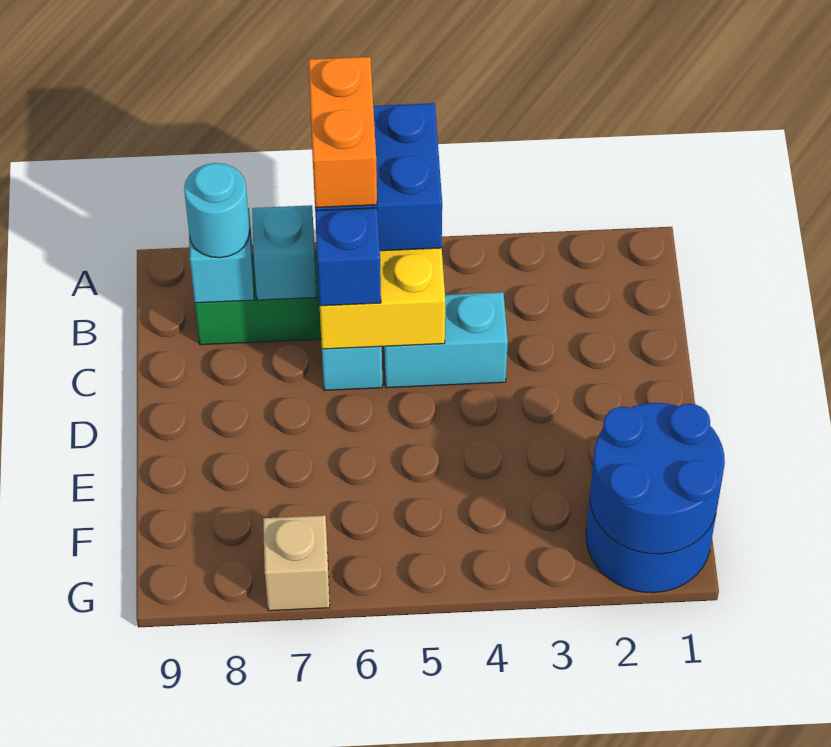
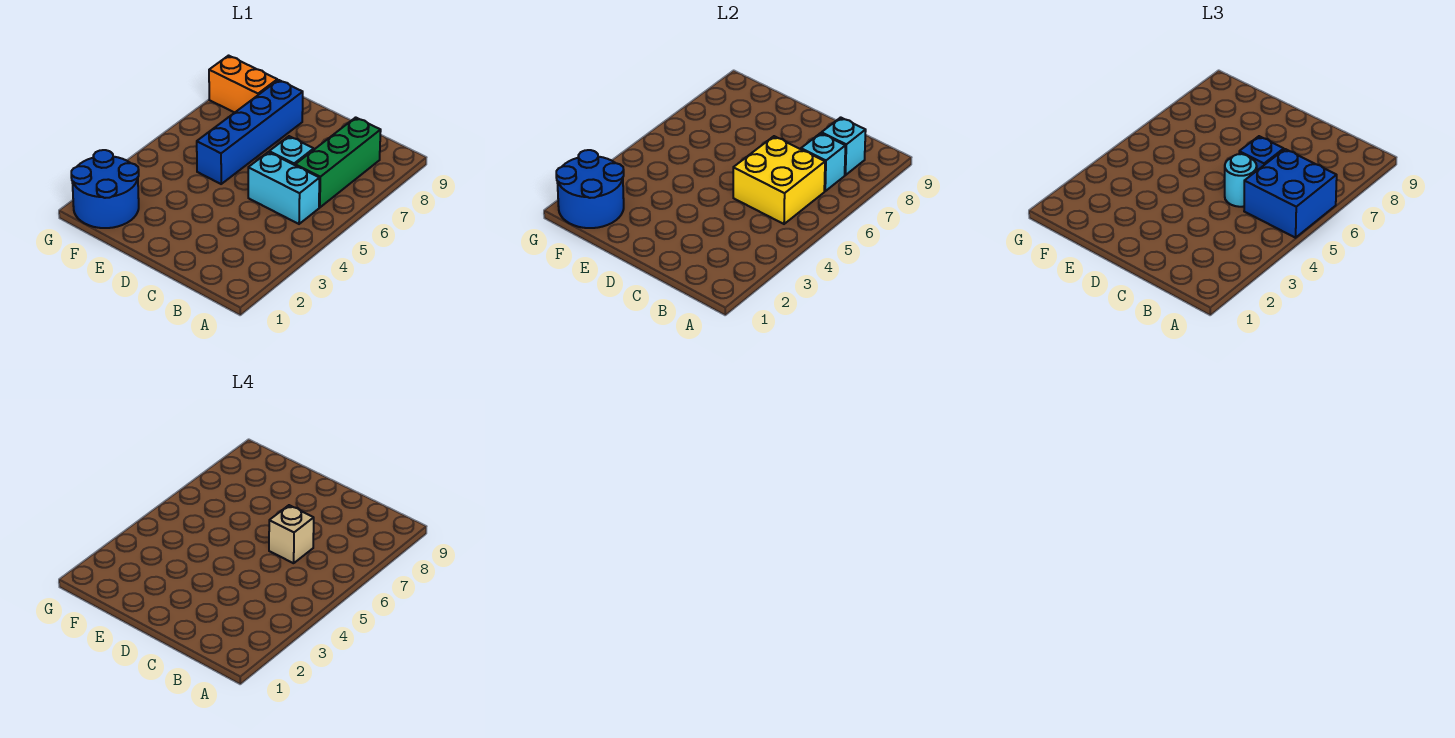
orange brick A6:B6 level 4 -> orange brick F8:G8 level 1
cyan round brick B8 level 3 -> cyan round brick C5 level 3
cyan brick C4:C5 level 1 -> cyan brick B5:C5 level 1
none -> blue brick E5:E8 level 1
tan brick G7 level 1 -> tan brick C6 level 4

